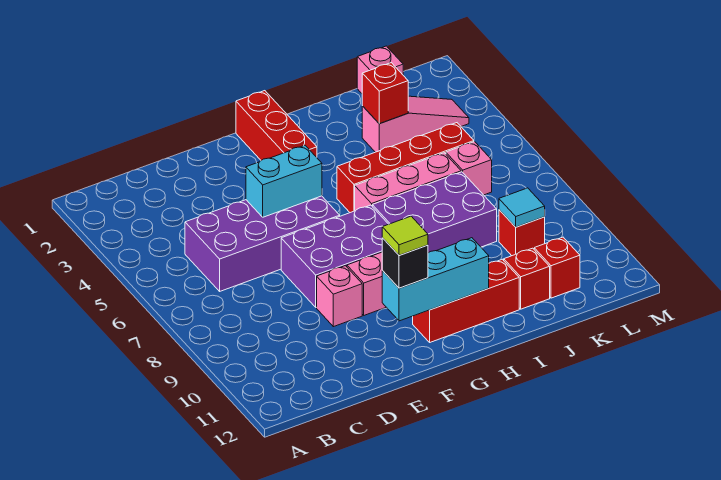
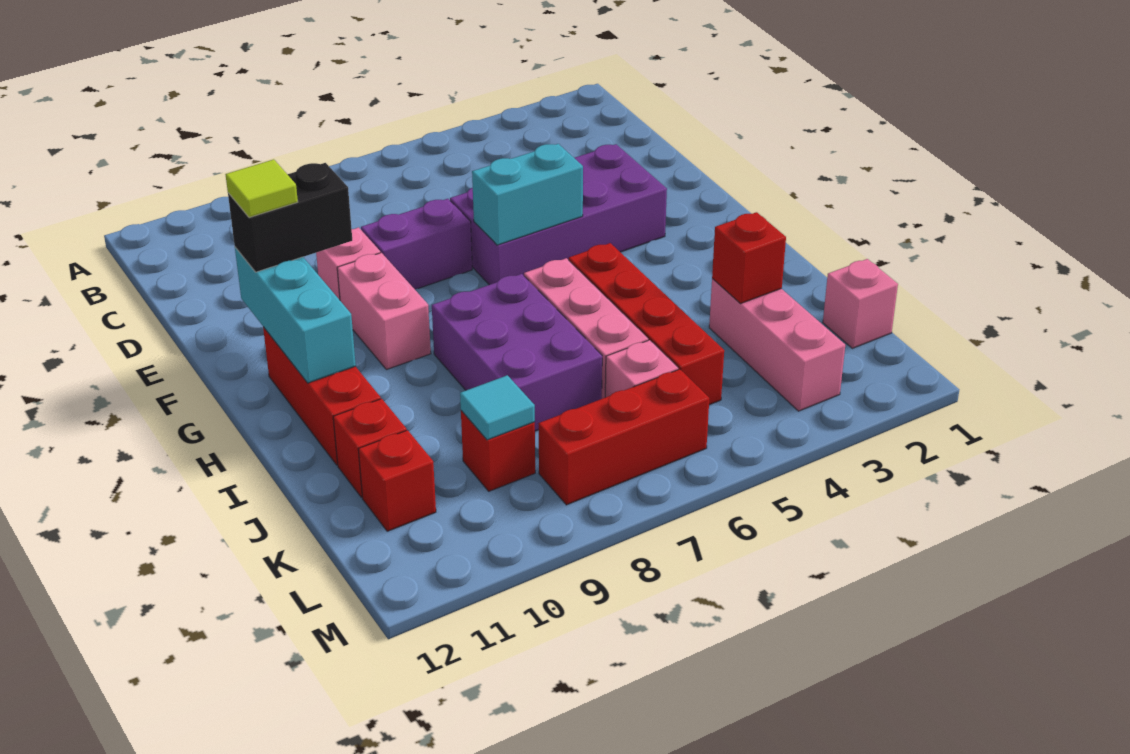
purple brick C5:F6 level 1 -> purple brick E3:F6 level 1
cyan brick E5:F5 level 2 -> cyan brick F5:F6 level 2
purple brick E7:G8 level 1 -> purple brick E7:E8 level 1
black brick F11 level 3 -> black brick F10:F11 level 3
red brick G1:G3 level 1 -> red brick L6:L8 level 1
pink slope J3:L3 level 1 top J -> pink brick J3:L3 level 1

